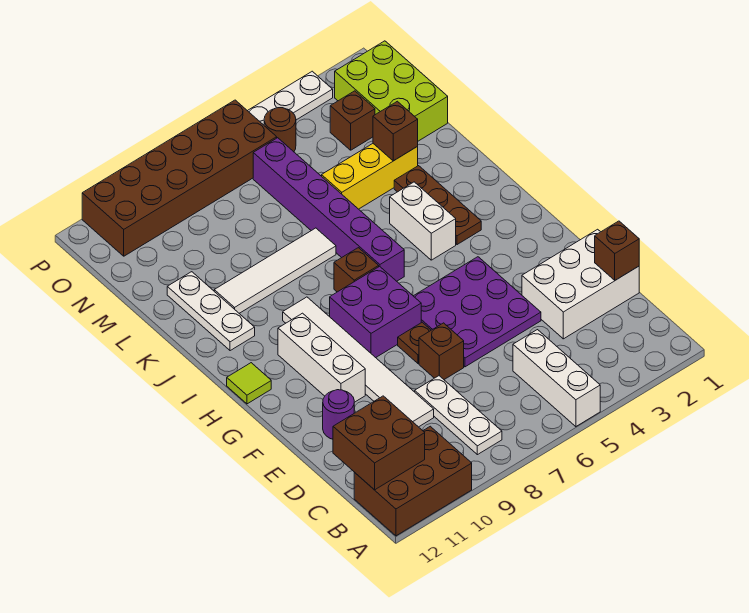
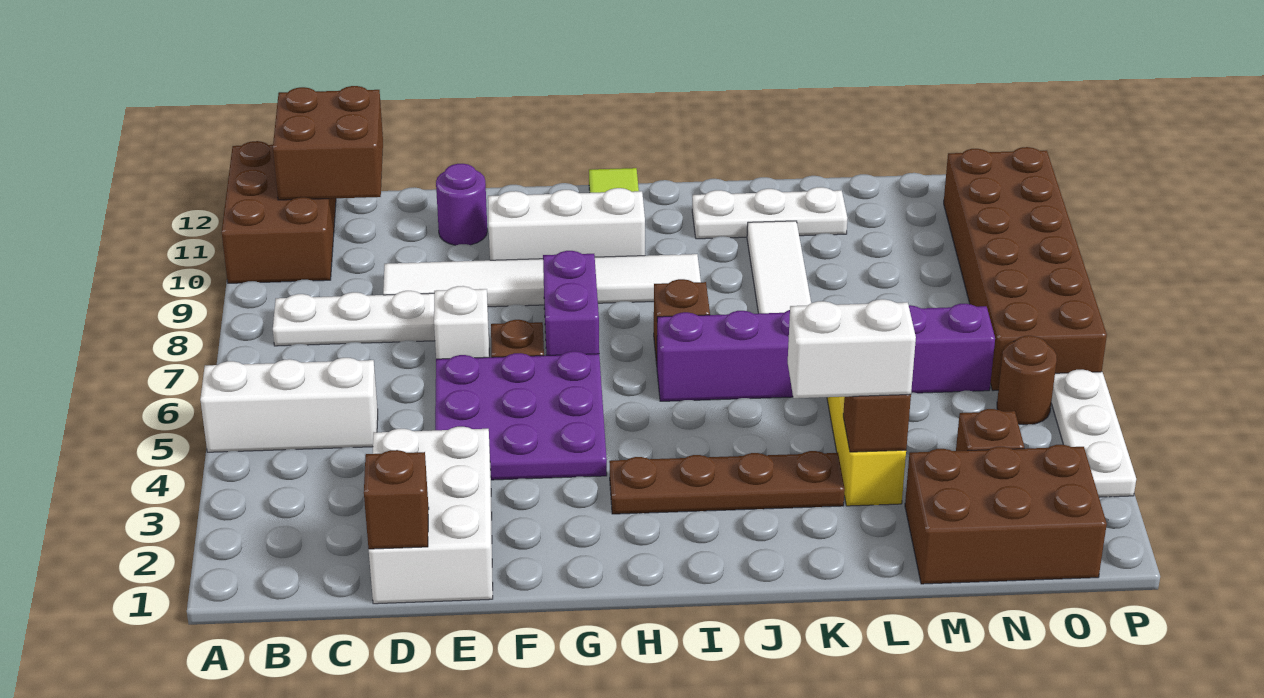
brown brick E7 level 1 -> white brick E7 level 1
purple brick G7:H8 level 1 -> purple brick G7:G8 level 1
brown plate I3:K3 level 1 -> brown plate H3:K3 level 1
white brick I4:J4 level 1 -> white brick K3:L3 level 3
lime brick M1:O2 level 1 -> brown brick M1:O2 level 1

